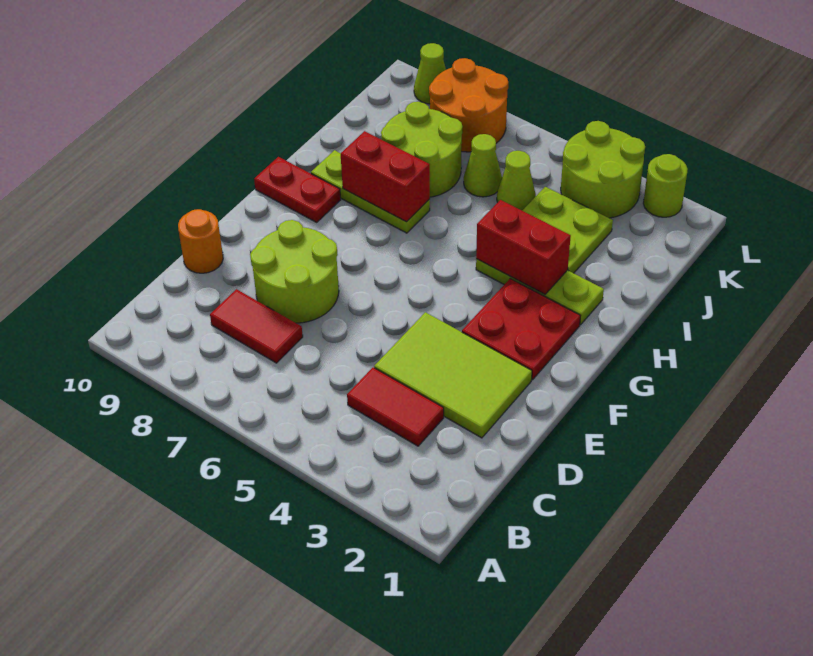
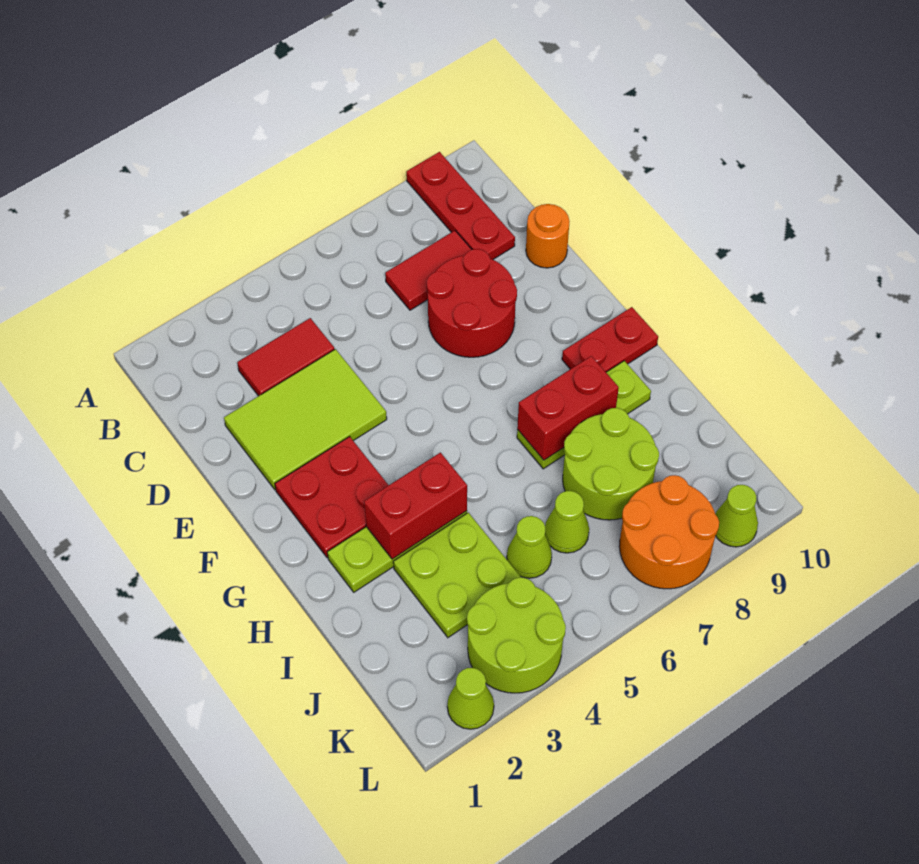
none -> red plate A9:C9 level 1
lime round brick D7:E8 level 1 -> red round brick D7:E8 level 1
lime round brick L2 level 1 -> lime cone L2 level 1

